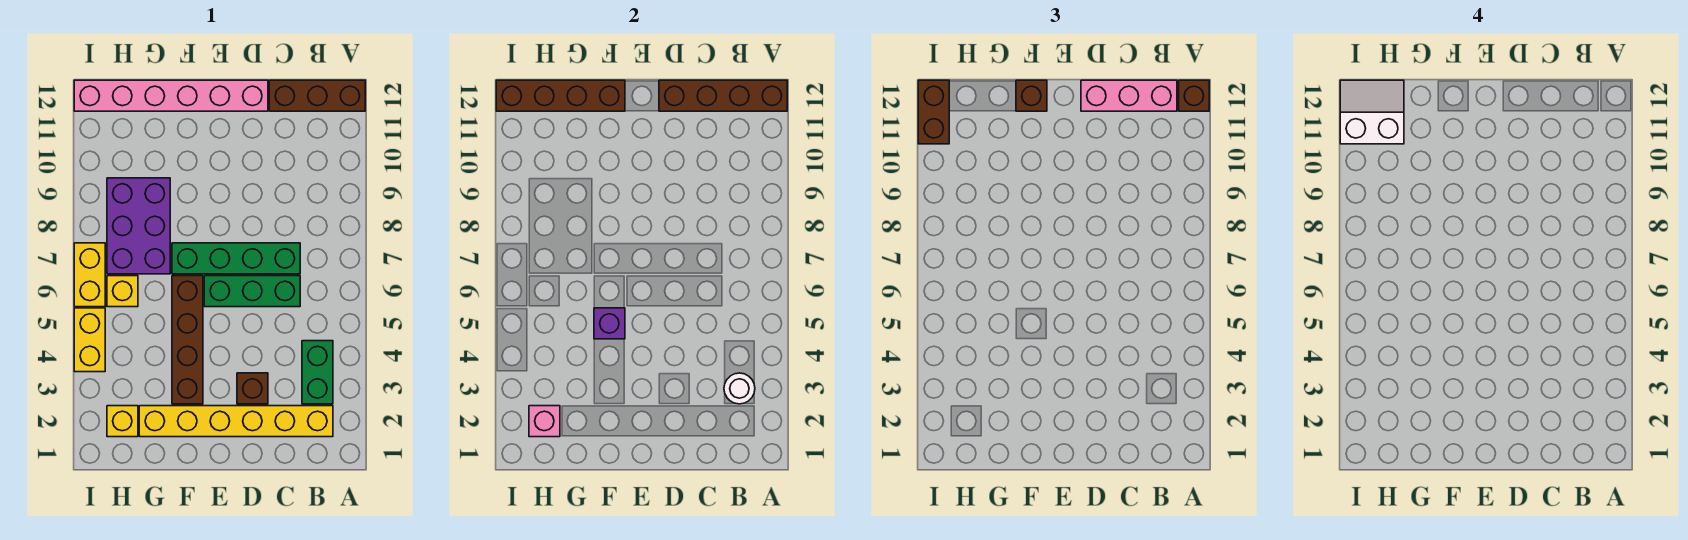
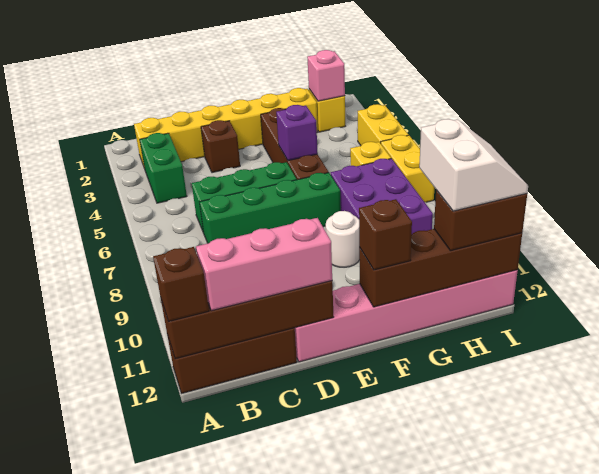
white round brick B3 level 2 -> white round brick F9 level 1
white slope H11:I12 level 4 top 11 -> white slope H11:I12 level 4 top H
brown brick I11:I12 level 3 -> brown brick H12:I12 level 3

